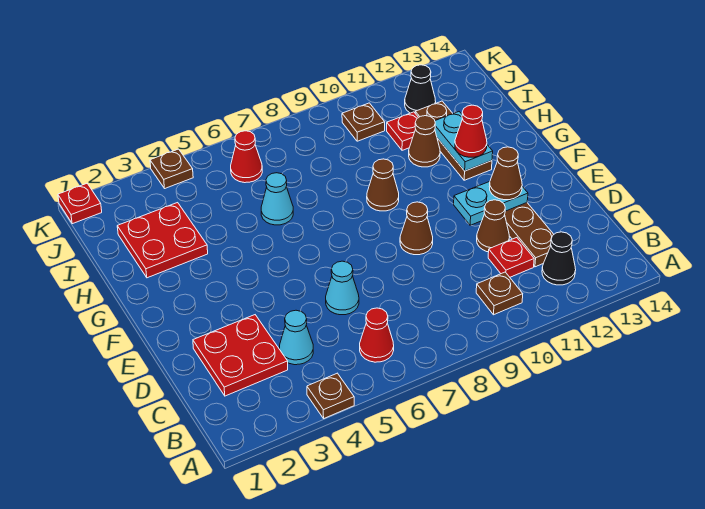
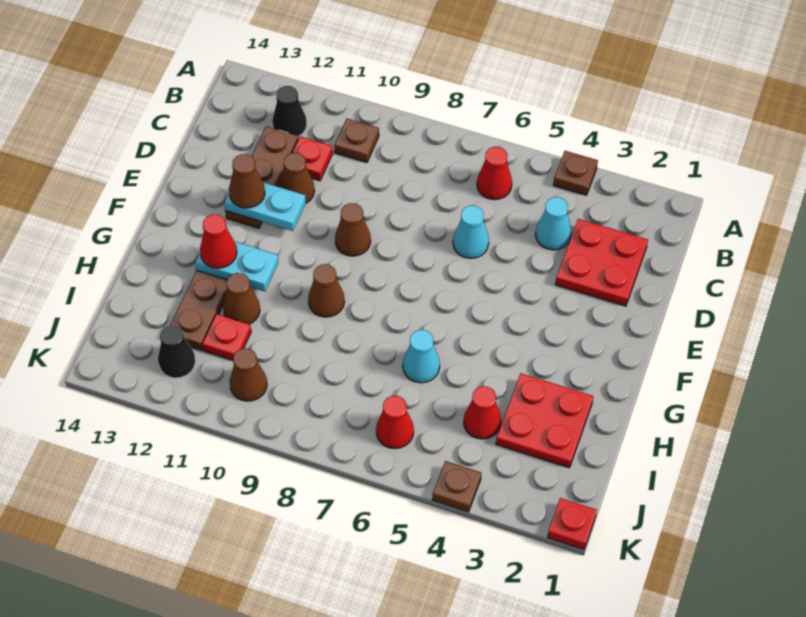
cyan plate G12:H12 level 2 -> cyan plate G11:G12 level 2
none -> red cone I4 level 1
brown plate J10 level 1 -> brown cone J10 level 1

